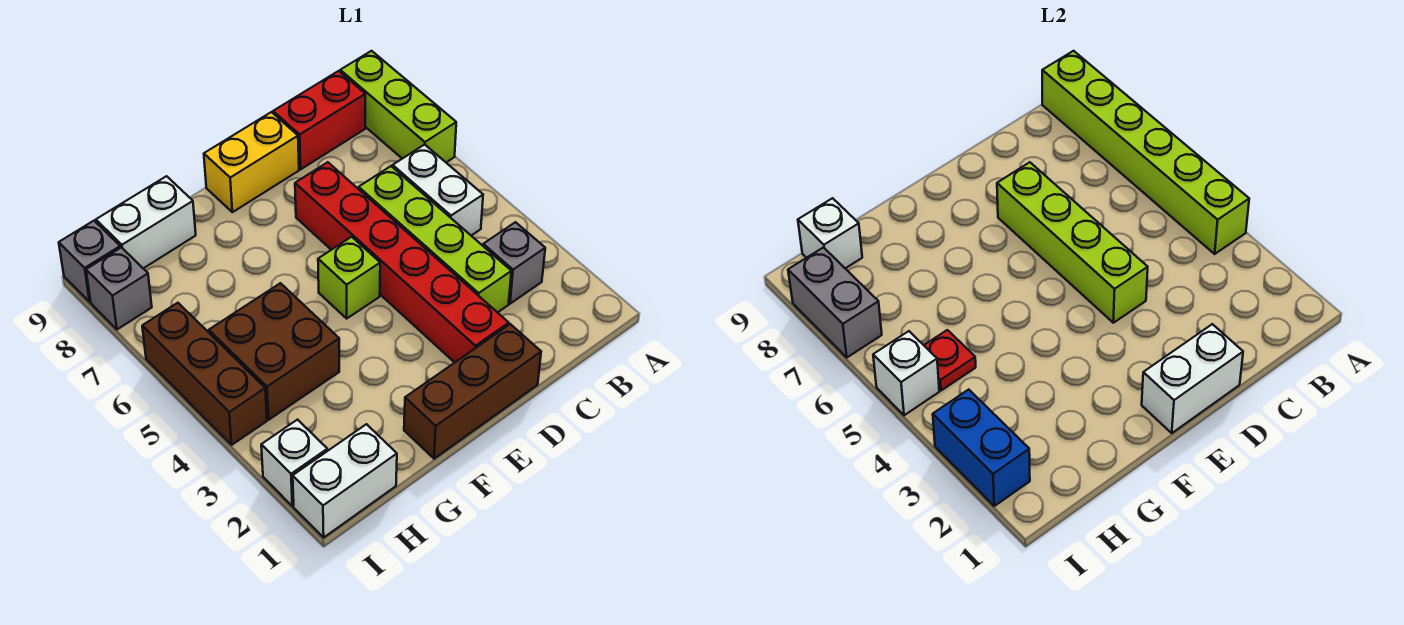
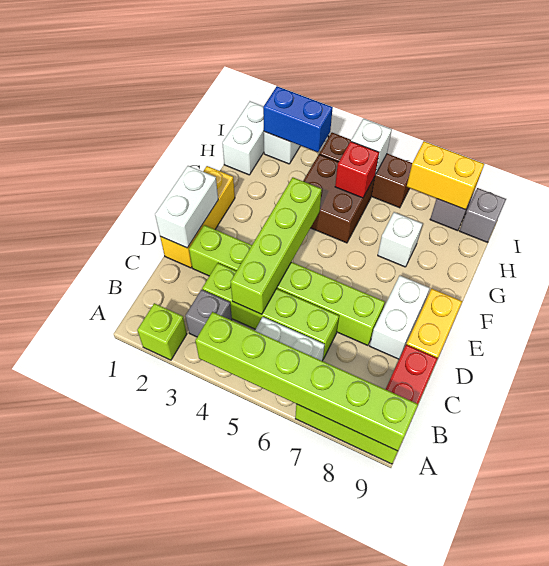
brown brick D1:F1 level 1 -> yellow brick D1:F1 level 1
red brick D2:D7 level 1 -> lime brick D2:D7 level 1
lime brick D4:D7 level 2 -> lime brick C4:F4 level 2
lime brick E5 level 1 -> lime brick A2 level 1
white brick G9:H9 level 1 -> white brick D8:E8 level 1
red plate H5 level 2 -> red brick H5 level 2
white brick H9 level 2 -> white brick G7 level 1
grey brick I7:I8 level 2 -> yellow brick I7:I8 level 2

